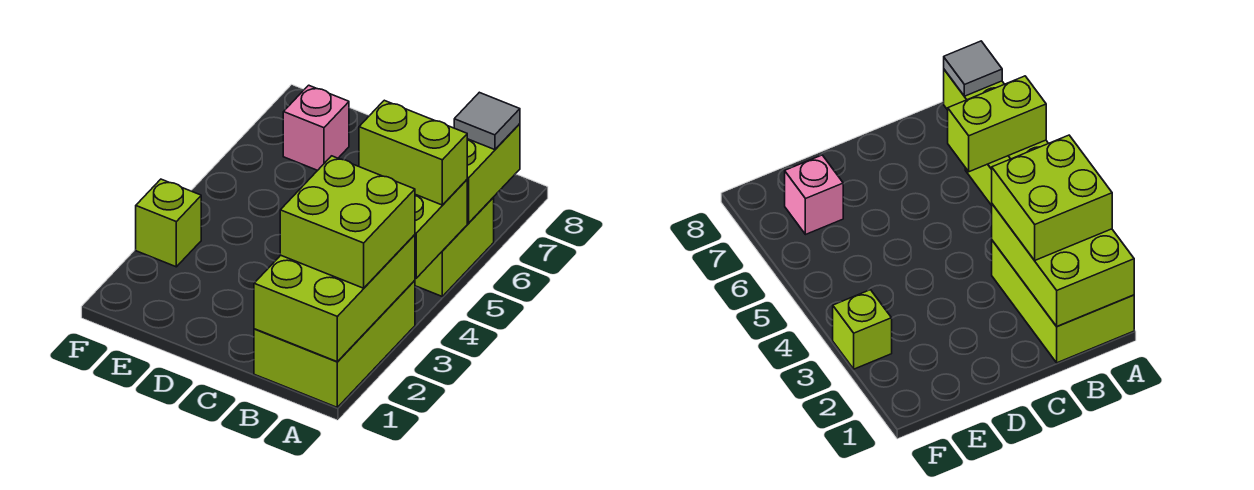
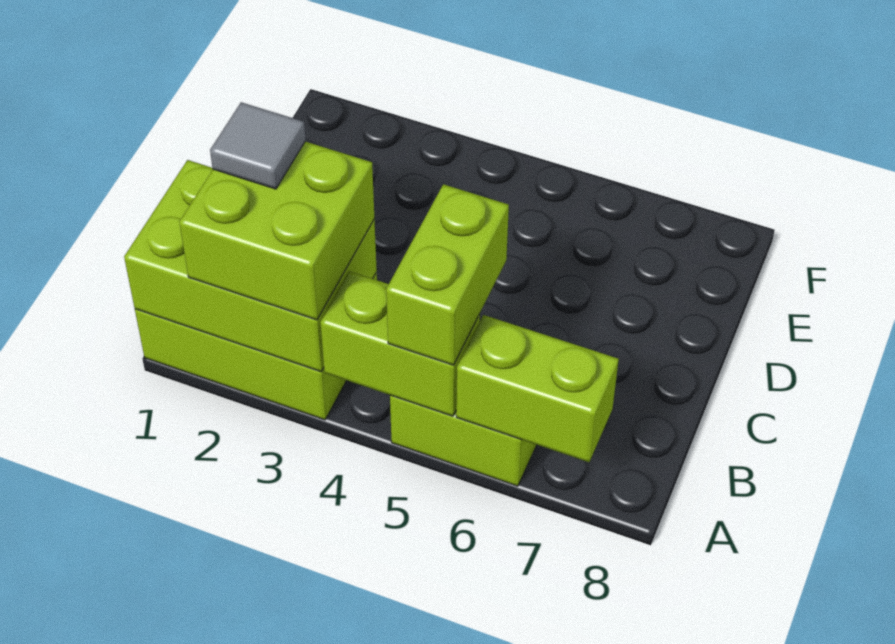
grey tile A7 level 3 -> grey tile B2 level 4
pink brick E7 level 1 -> none
lime brick F3 level 1 -> none

